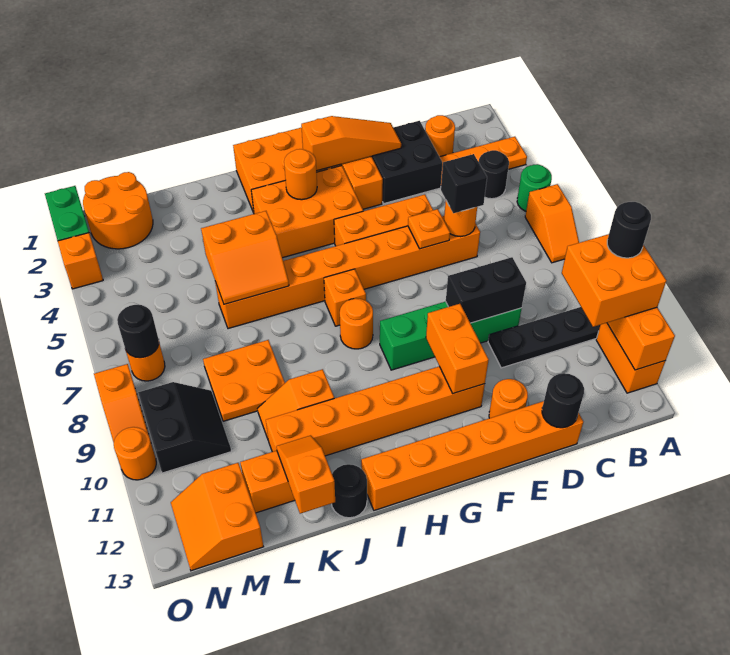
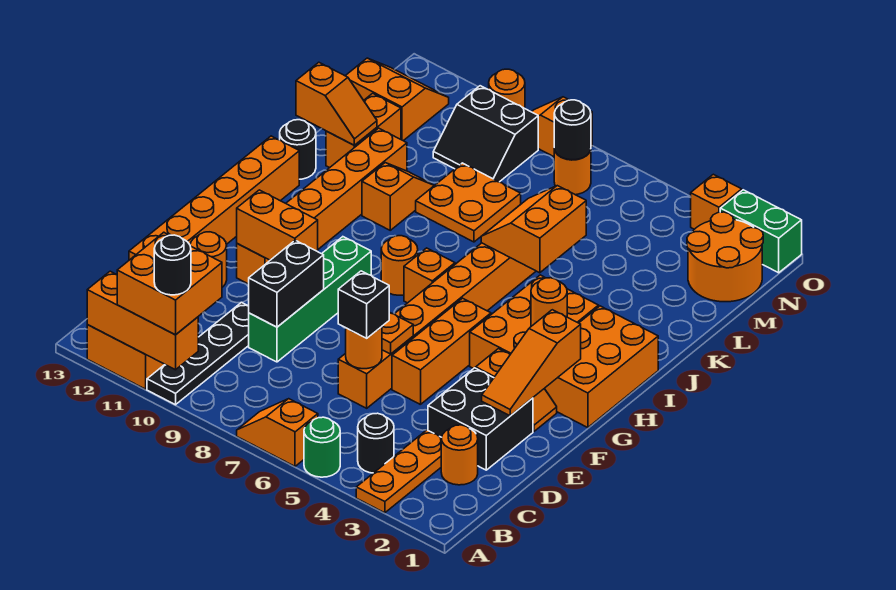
black round brick D13 level 2 -> none

